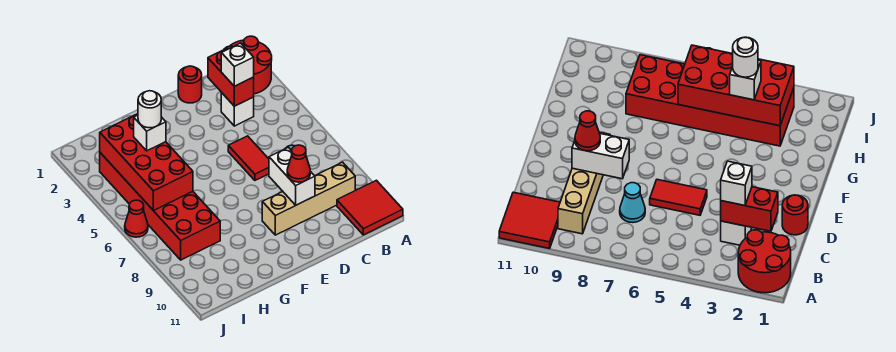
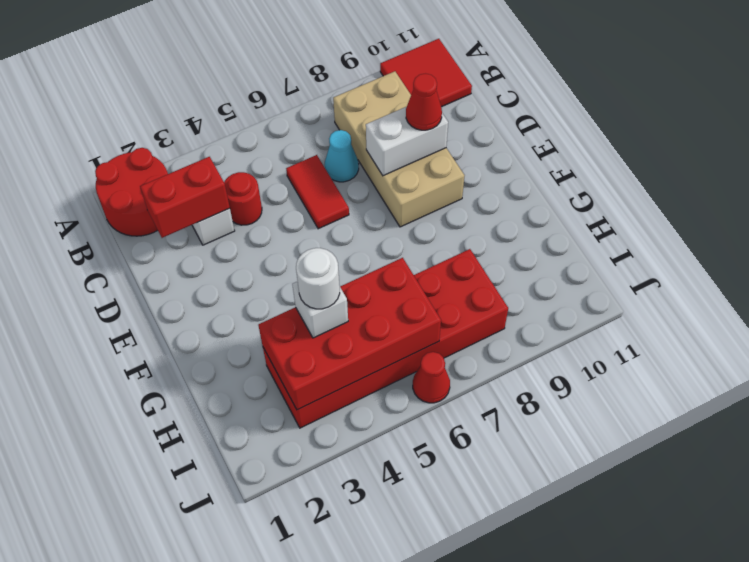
tan brick B9:E9 level 1 -> tan brick B8:E9 level 1
white brick C3 level 3 -> none
red round brick D1 level 1 -> red round brick C4 level 1
red tile D5:D6 level 1 -> red tile C6:D6 level 1

